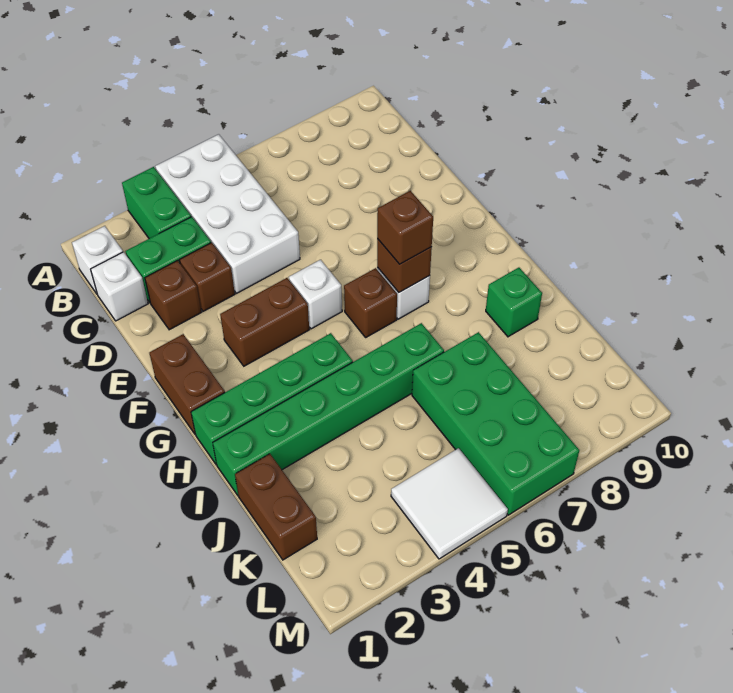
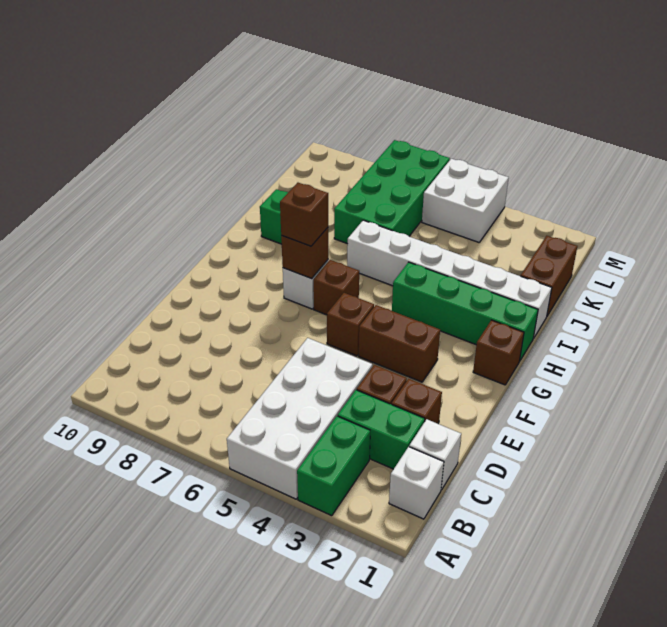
brown brick F1:G1 level 1 -> brown brick G1 level 1
white brick F5 level 1 -> brown brick F5 level 1
green brick I1:I6 level 1 -> white brick I1:I6 level 1
white tile L4:M5 level 1 -> white brick L4:M5 level 1

